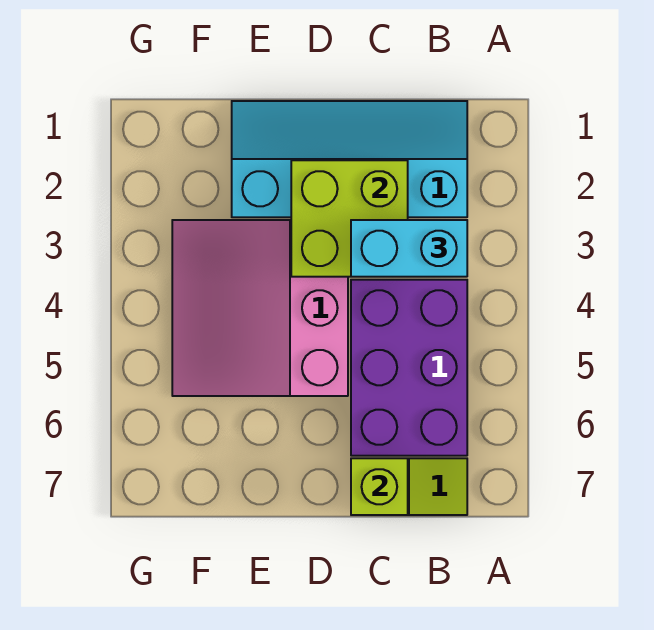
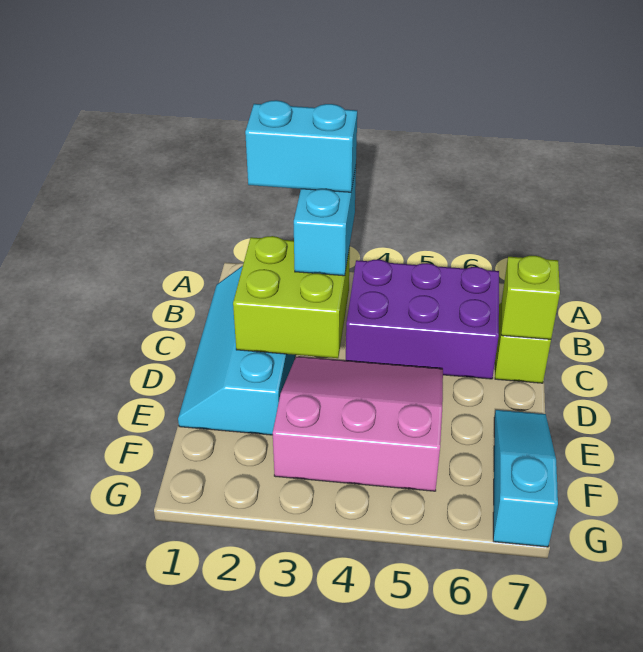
none -> cyan brick B2:B3 level 4
pink slope D3:F5 level 1 top D -> pink slope D3:F5 level 1 top F
none -> cyan slope E7:G7 level 1 top G

